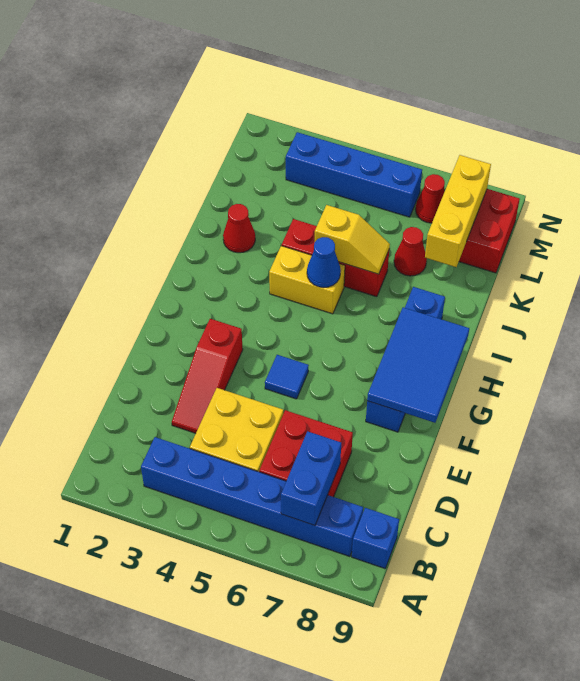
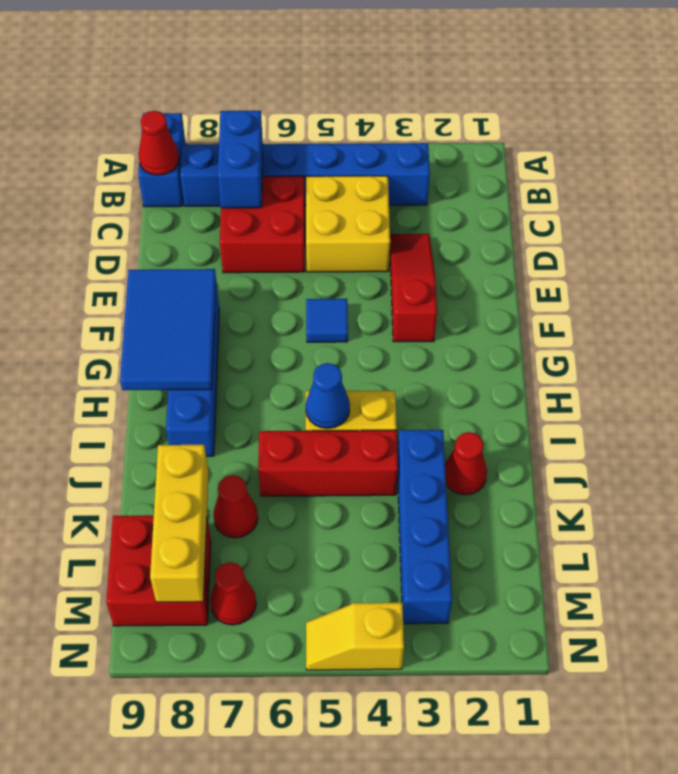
blue brick B9 level 1 -> blue brick A9:B9 level 1
none -> red cone B9 level 2
yellow slope J5:J6 level 2 top 5 -> yellow slope N4:N5 level 1 top 4
blue brick M3:M6 level 1 -> blue brick J3:M3 level 1

